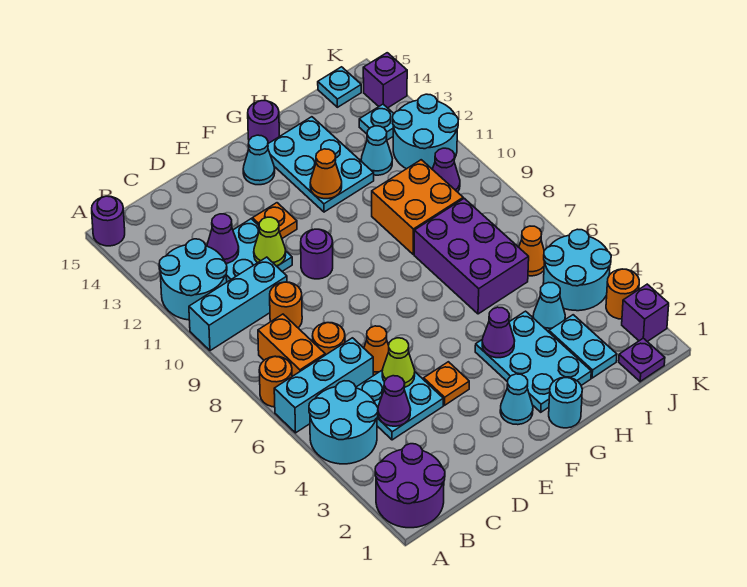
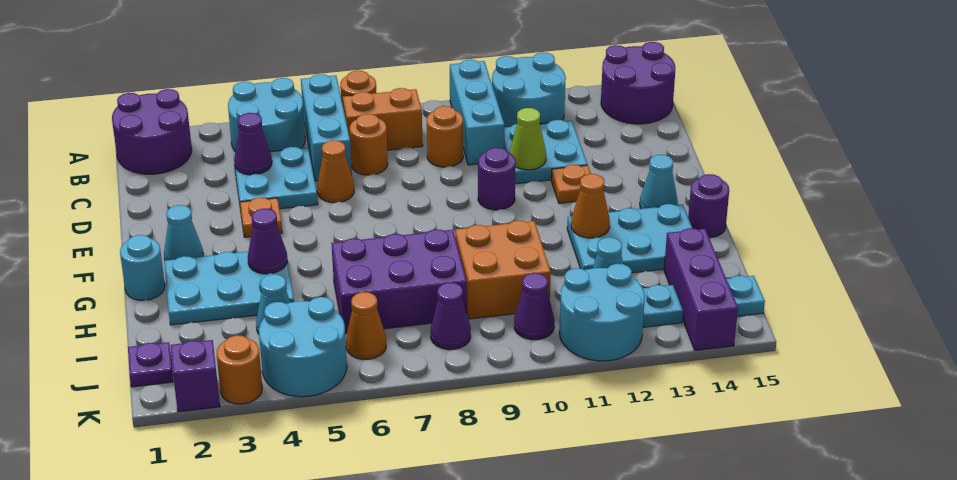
purple round brick A15 level 1 -> purple round brick A14:B15 level 1
purple cone C12 level 2 -> purple cone J8 level 1
lime cone D5 level 2 -> none
cyan plate I2:I3 level 1 -> none
purple brick K14 level 1 -> purple brick I14:K14 level 1

